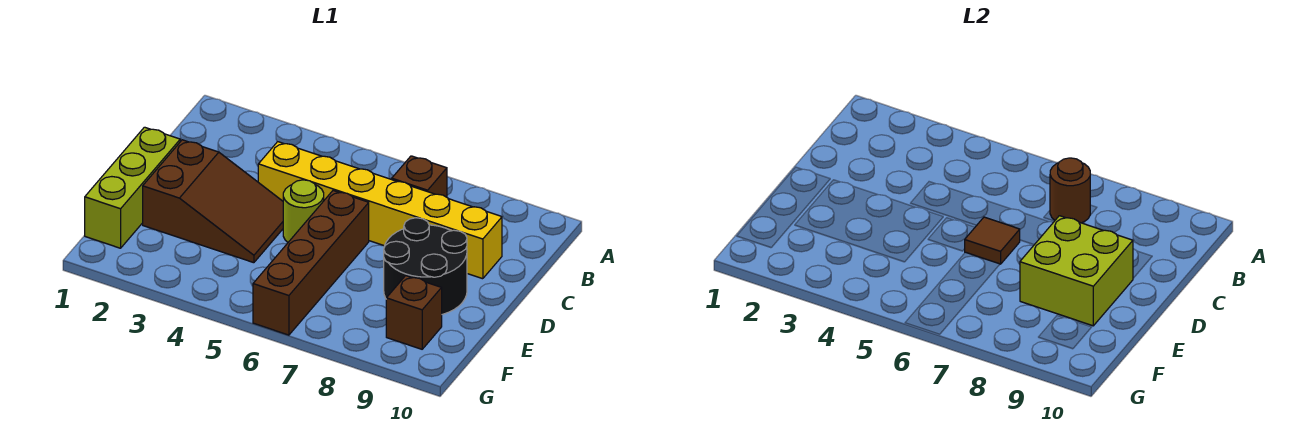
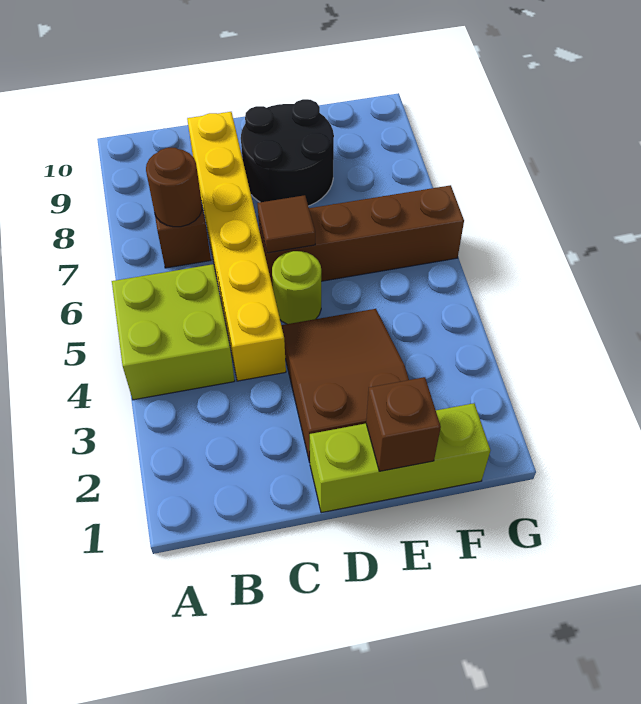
lime brick D8:E9 level 2 -> lime brick A4:B5 level 1
brown brick F9 level 1 -> brown brick E1 level 2

